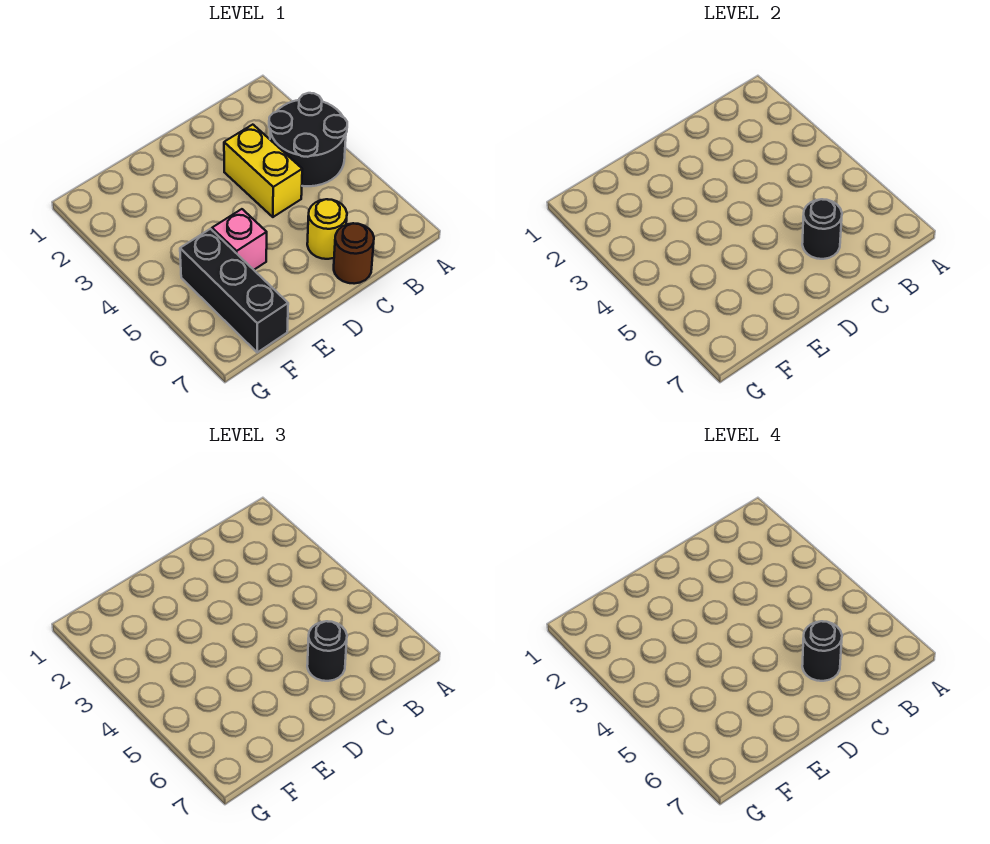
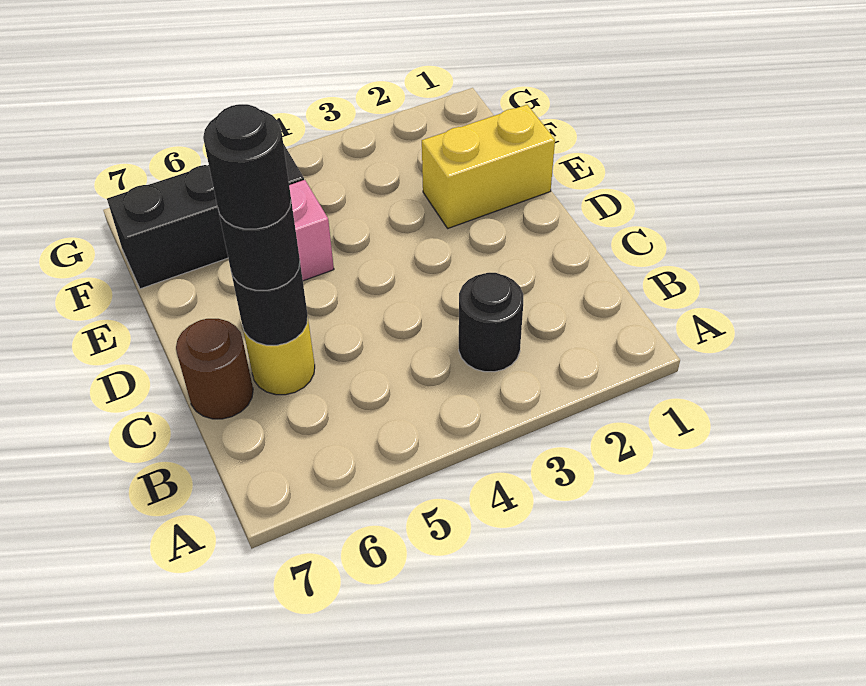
black round brick A3:B4 level 1 -> black round brick B3 level 1
yellow brick C3:C4 level 1 -> yellow brick E1:E2 level 1

